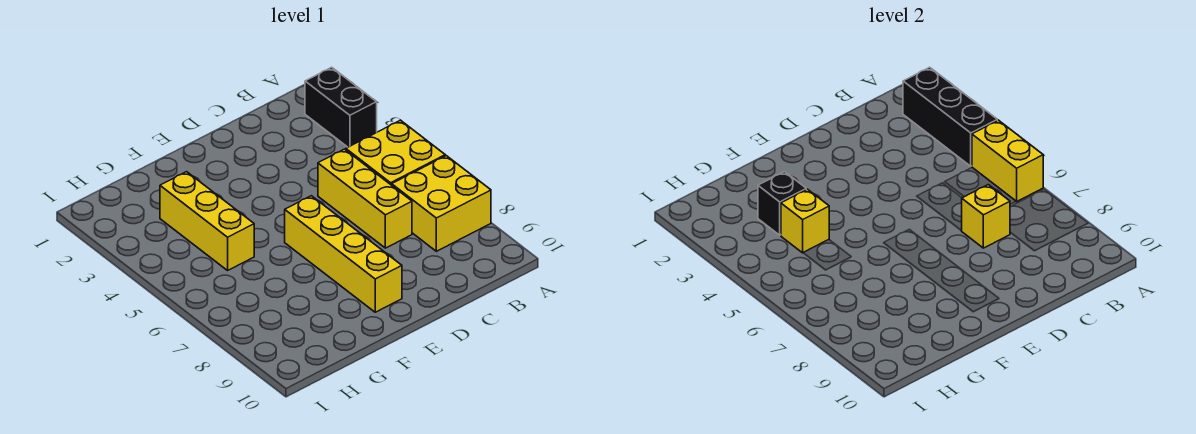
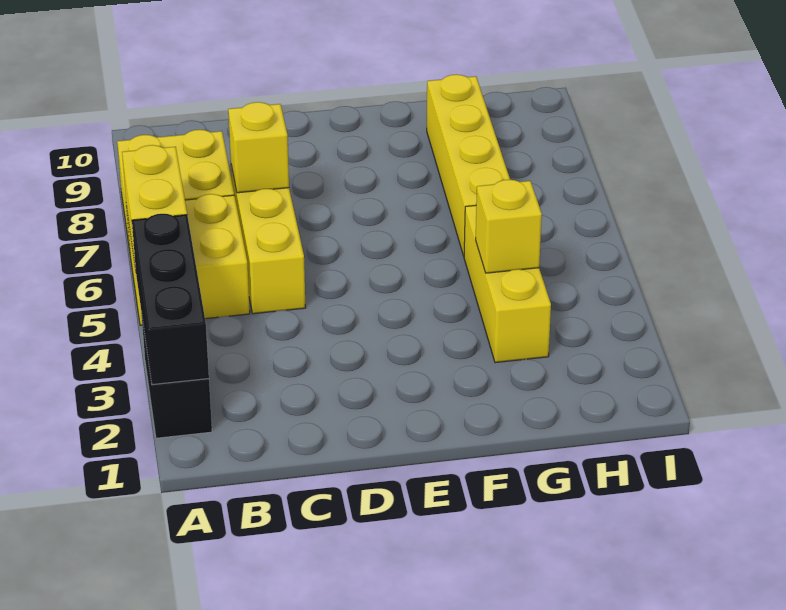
yellow brick E6:E9 level 1 -> yellow brick G6:G9 level 1
black brick G3 level 2 -> none

